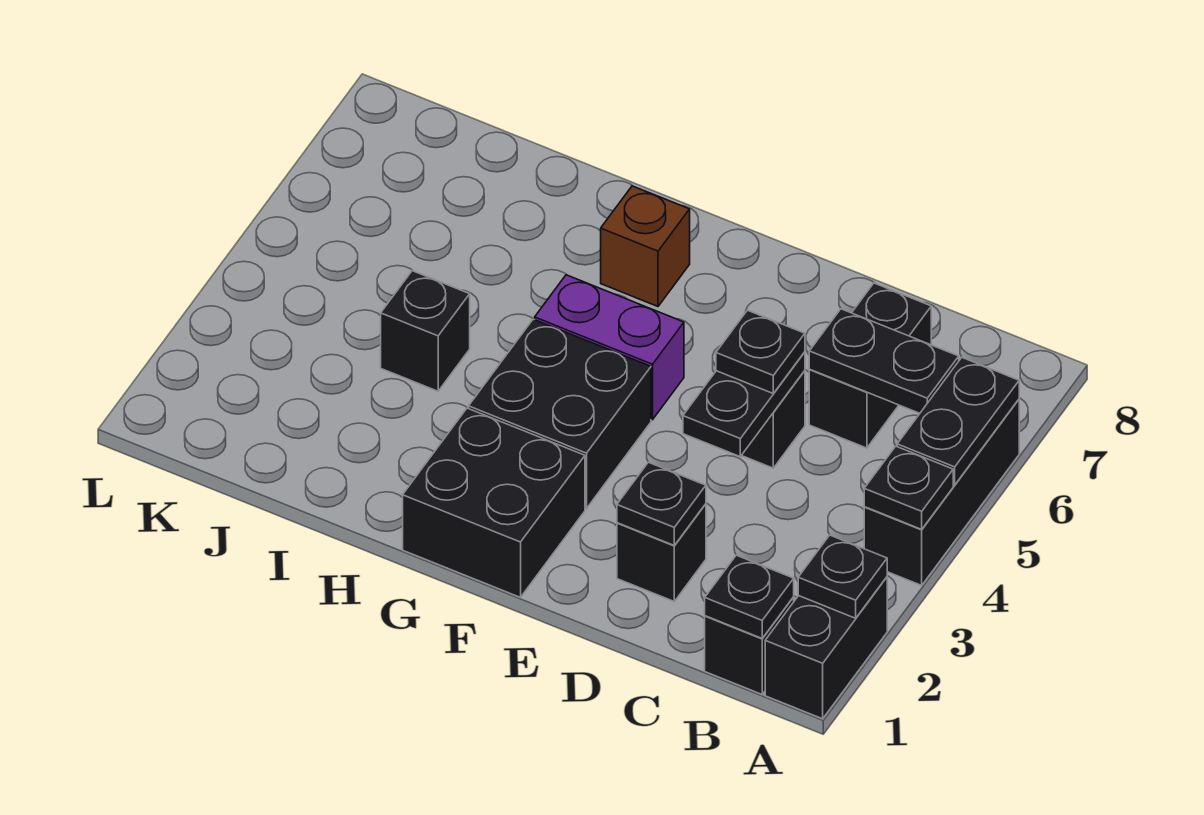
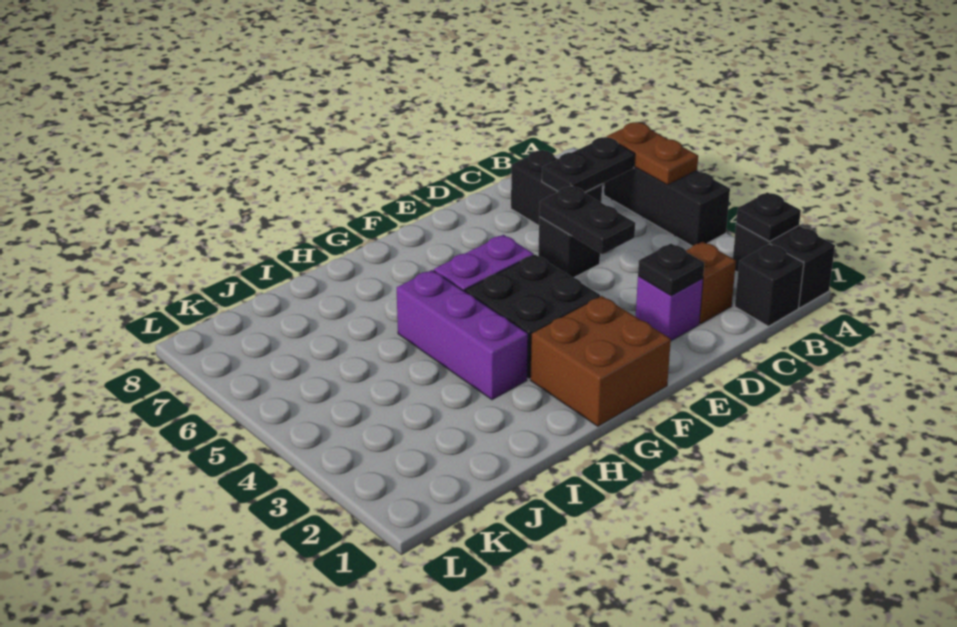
black plate A4 level 2 -> none
black plate A5:A6 level 2 -> brown plate A5:A6 level 2
black plate B1 level 2 -> none
black brick D2 level 1 -> purple brick D2 level 1
black plate D5 level 3 -> none
black brick F1:G2 level 1 -> brown brick F1:G2 level 1
brown brick G7 level 1 -> brown brick C2 level 1
none -> purple brick H3:H5 level 1
black brick I4 level 1 -> none

